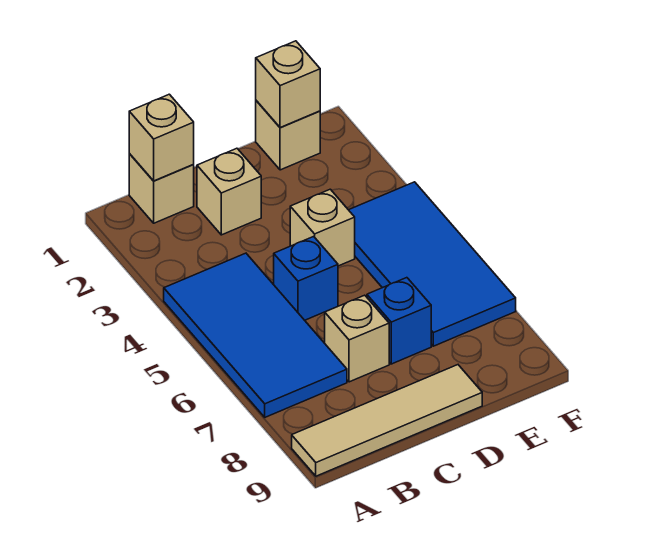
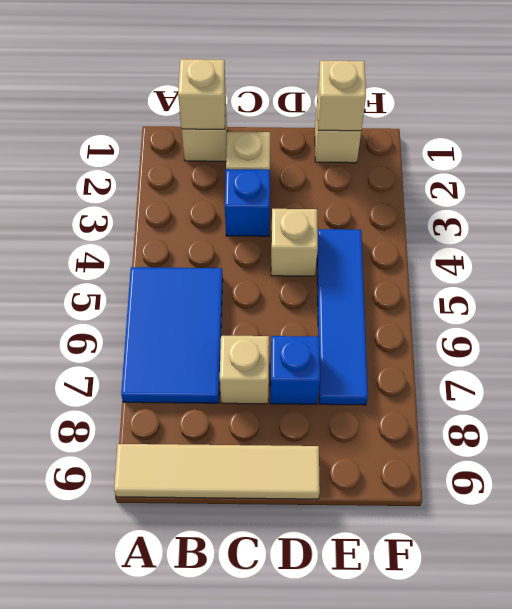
blue tile A4:B7 level 1 -> blue tile A5:B7 level 1
blue brick C5 level 1 -> blue brick C3 level 1
blue tile E4:F7 level 1 -> blue tile E4:E7 level 1

